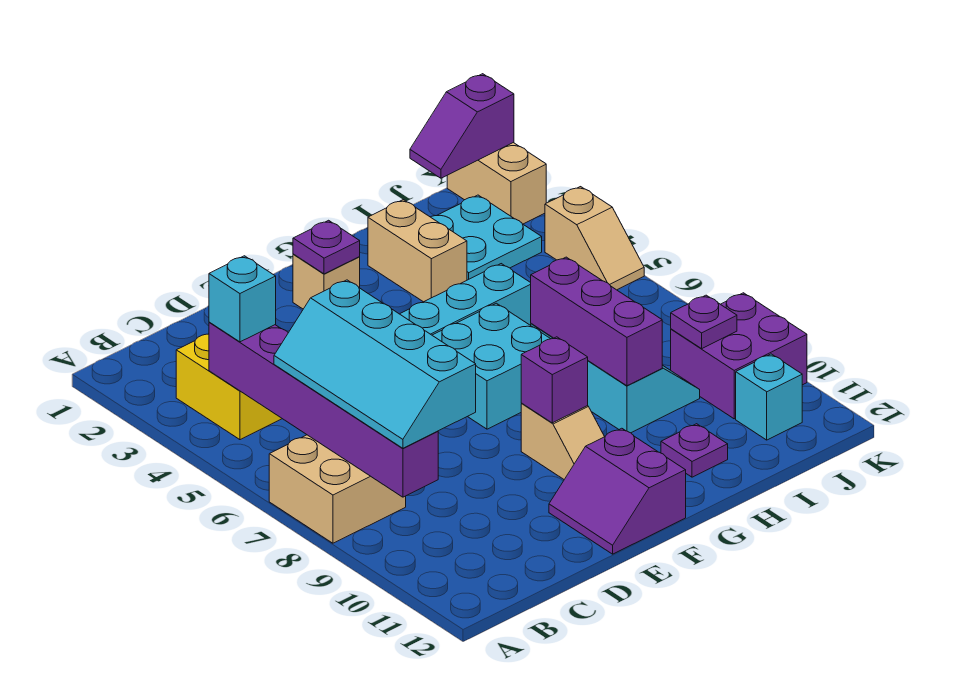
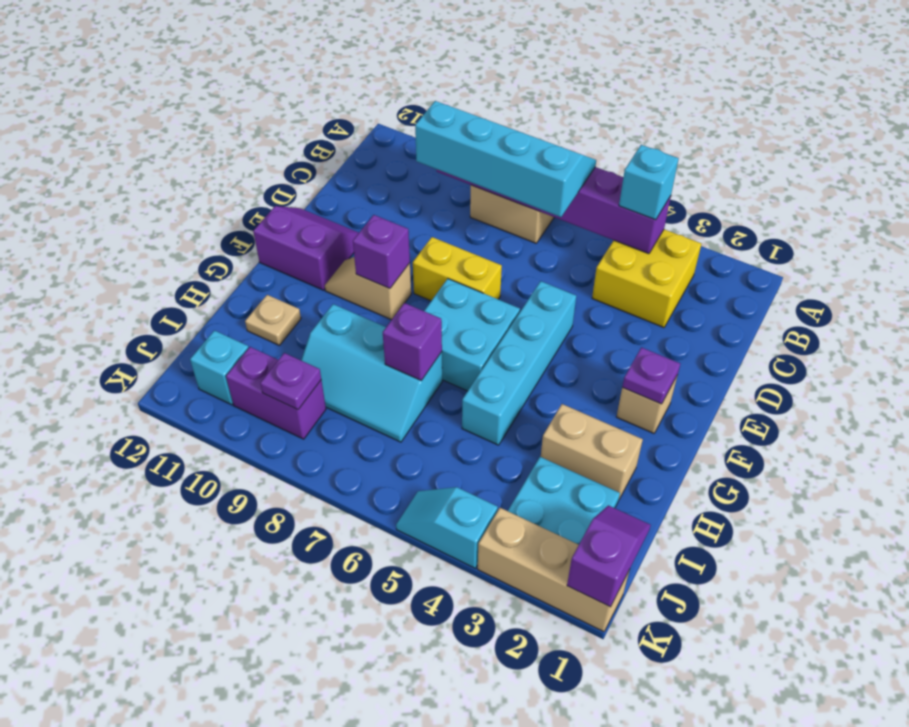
none -> yellow brick E7:E8 level 1
purple brick H7:H9 level 2 -> purple brick H7 level 2
purple plate H11 level 1 -> tan plate H11 level 1
purple brick J9:K10 level 1 -> purple brick J9:J10 level 1
tan brick K1:K2 level 1 -> tan brick K1:K3 level 1
tan slope K4:K5 level 1 top 4 -> cyan slope K4:K5 level 1 top 4

